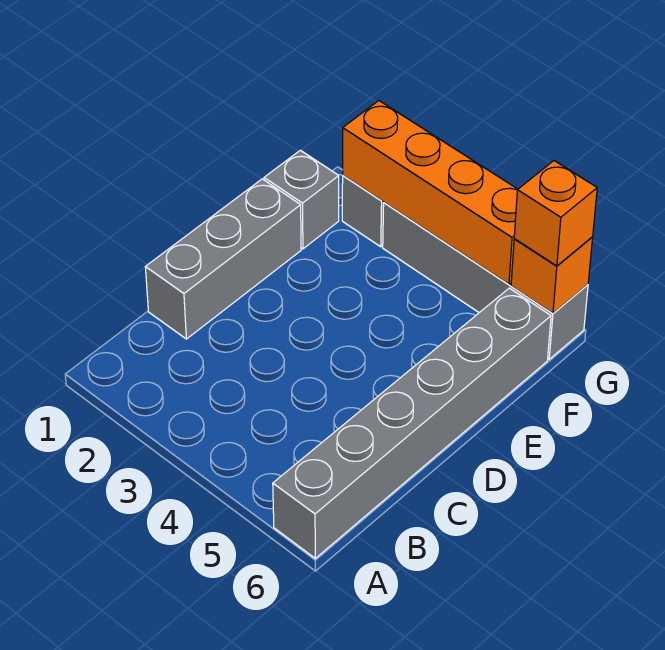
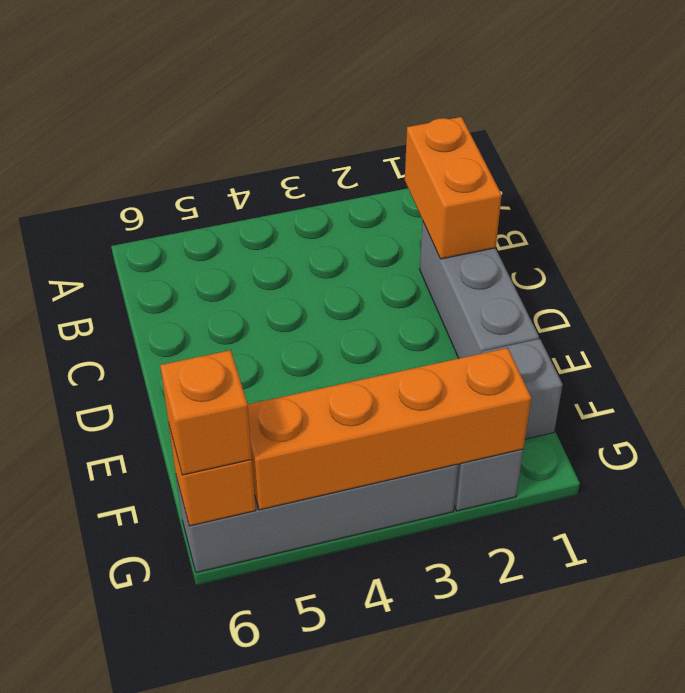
grey brick A6:F6 level 1 -> none
none -> orange brick B1:C1 level 2

